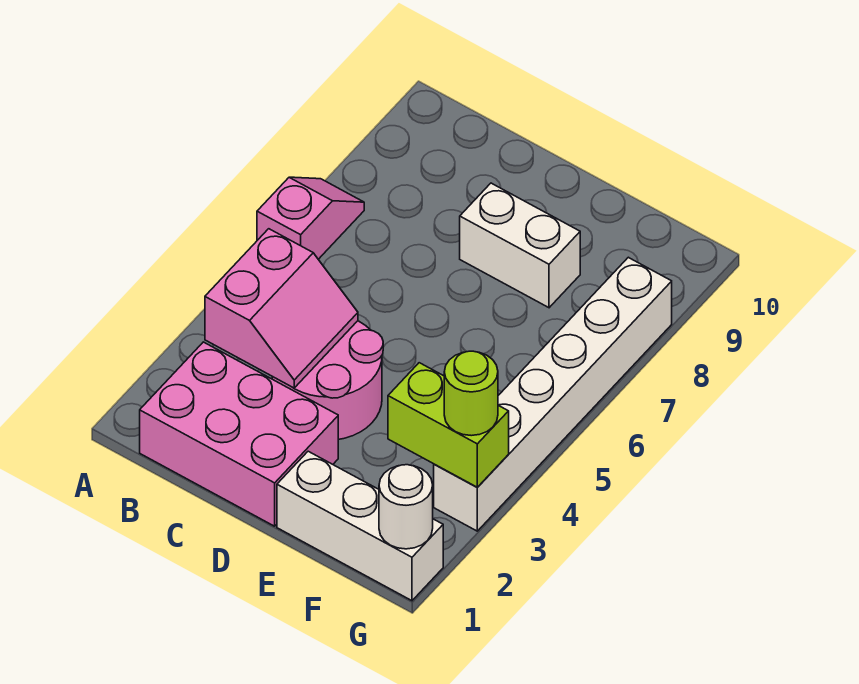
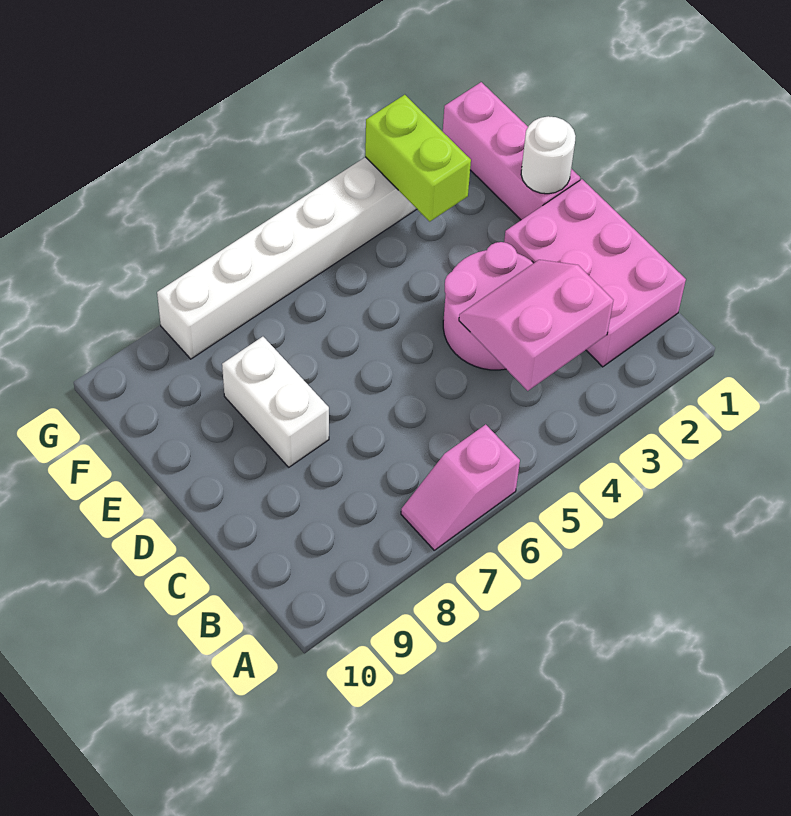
white brick E1:G1 level 1 -> pink brick E1:G1 level 1
white round brick G1 level 2 -> white round brick E1 level 2
lime round brick G3 level 3 -> none

